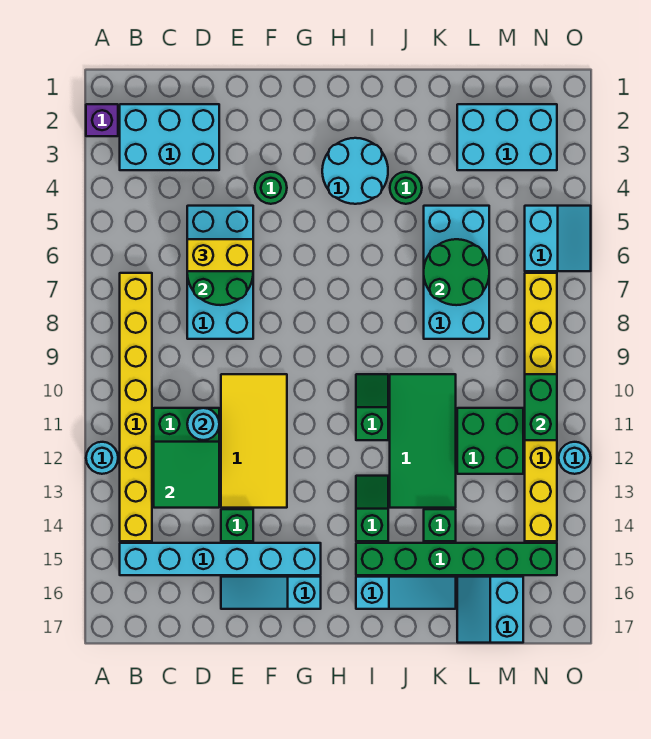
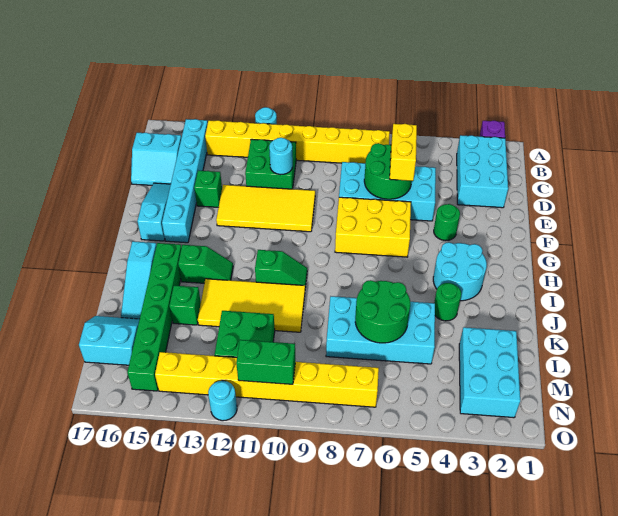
green tile C12:D13 level 2 -> none
none -> yellow brick F6:G8 level 1
green tile J10:K13 level 1 -> yellow tile J10:K13 level 1
cyan slope N5:O6 level 1 top N -> cyan slope C16:D17 level 1 top C

